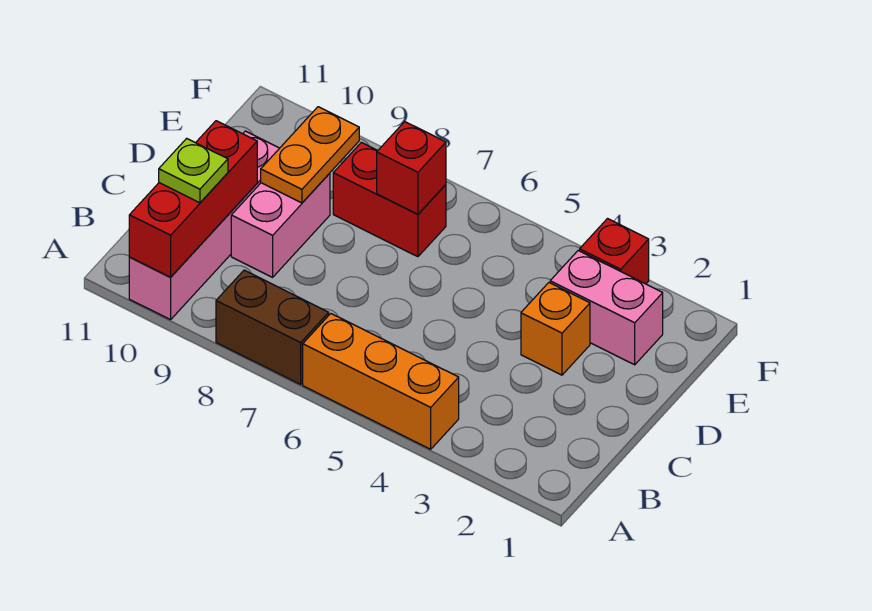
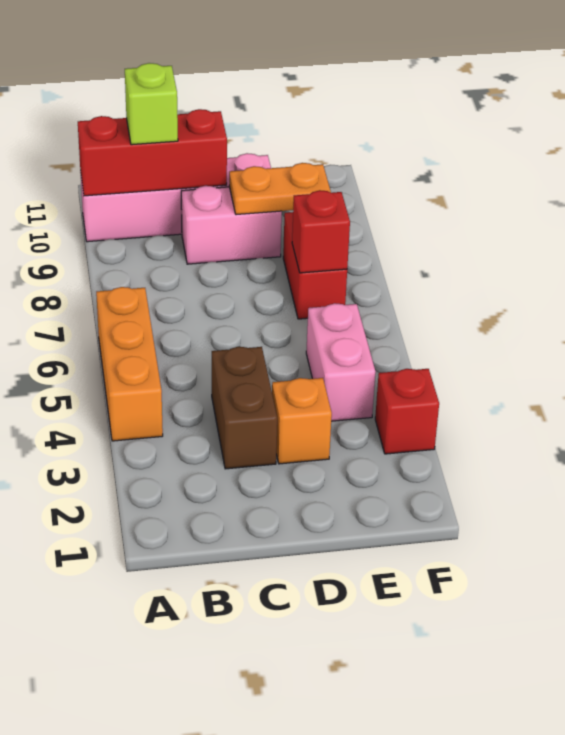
brown brick A7:A8 level 1 -> brown brick C3:C4 level 1
lime plate B10 level 3 -> lime brick B10 level 3
pink brick E2:E3 level 1 -> pink brick E4:E5 level 1

